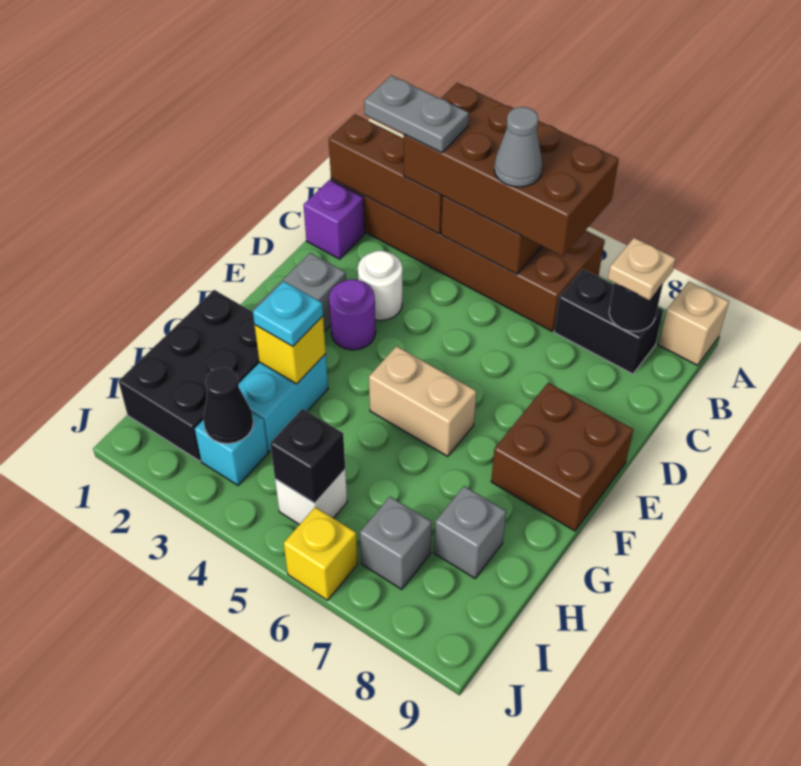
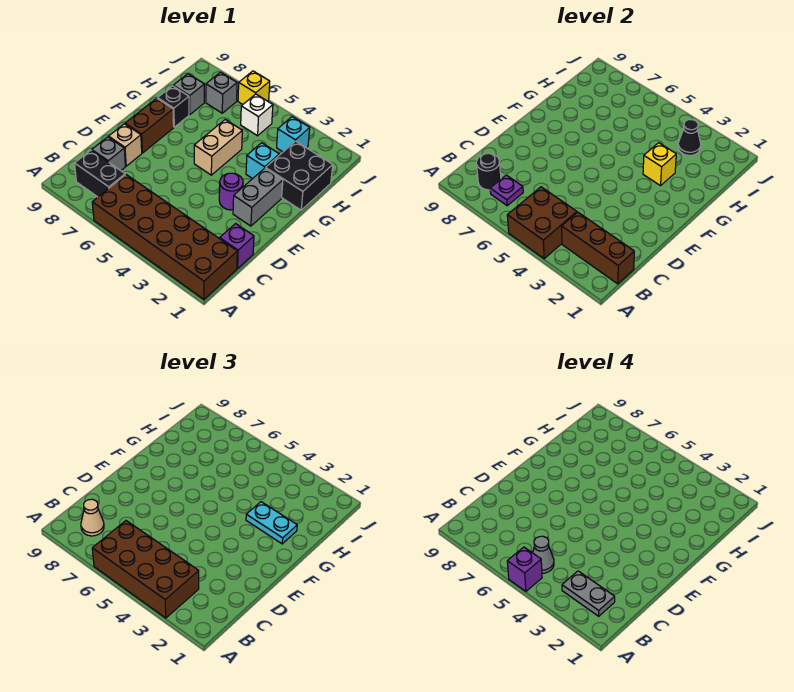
none -> purple brick A5 level 4
tan brick A9 level 1 -> tan brick D8 level 1
none -> purple plate B7 level 2
tan plate B8 level 3 -> tan cone B8 level 3
none -> grey brick C8 level 1
white round brick D3 level 1 -> none
brown brick E8:F9 level 1 -> brown brick E8:F8 level 1
tan brick F5:F6 level 1 -> tan brick F5:G5 level 1
black brick G1:I2 level 1 -> black brick G1:H2 level 1
cyan brick G3:H3 level 1 -> cyan brick G3 level 1
cyan plate G3 level 3 -> cyan plate G2:G3 level 3
black brick I5 level 2 -> black brick G8 level 1

